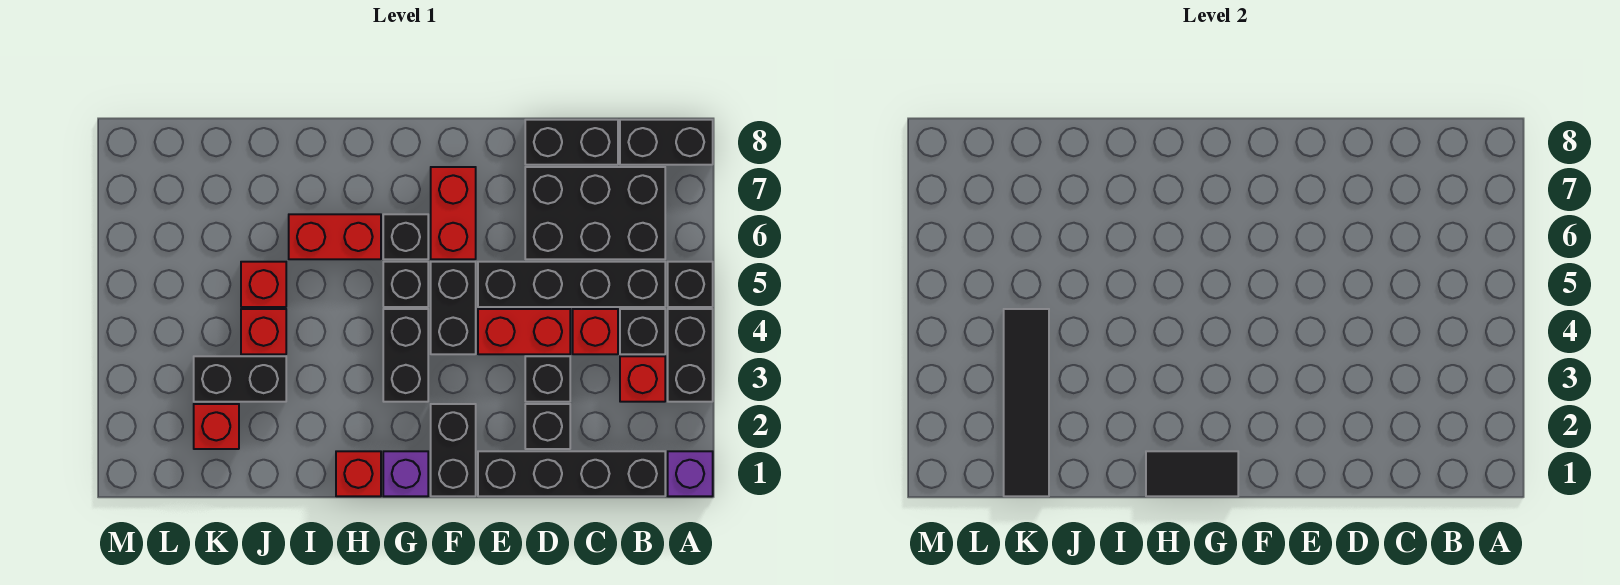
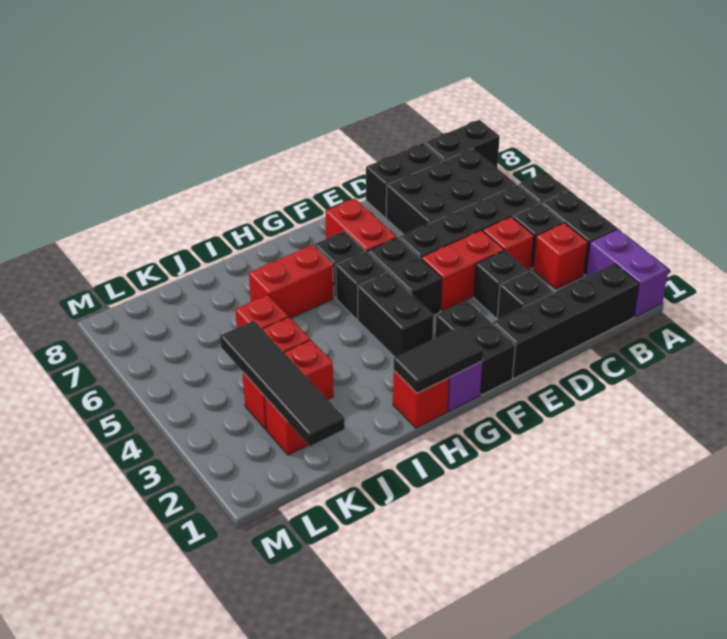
purple brick A1 level 1 -> purple brick A1:A2 level 1
black brick J3:K3 level 1 -> red brick J3:K3 level 1

